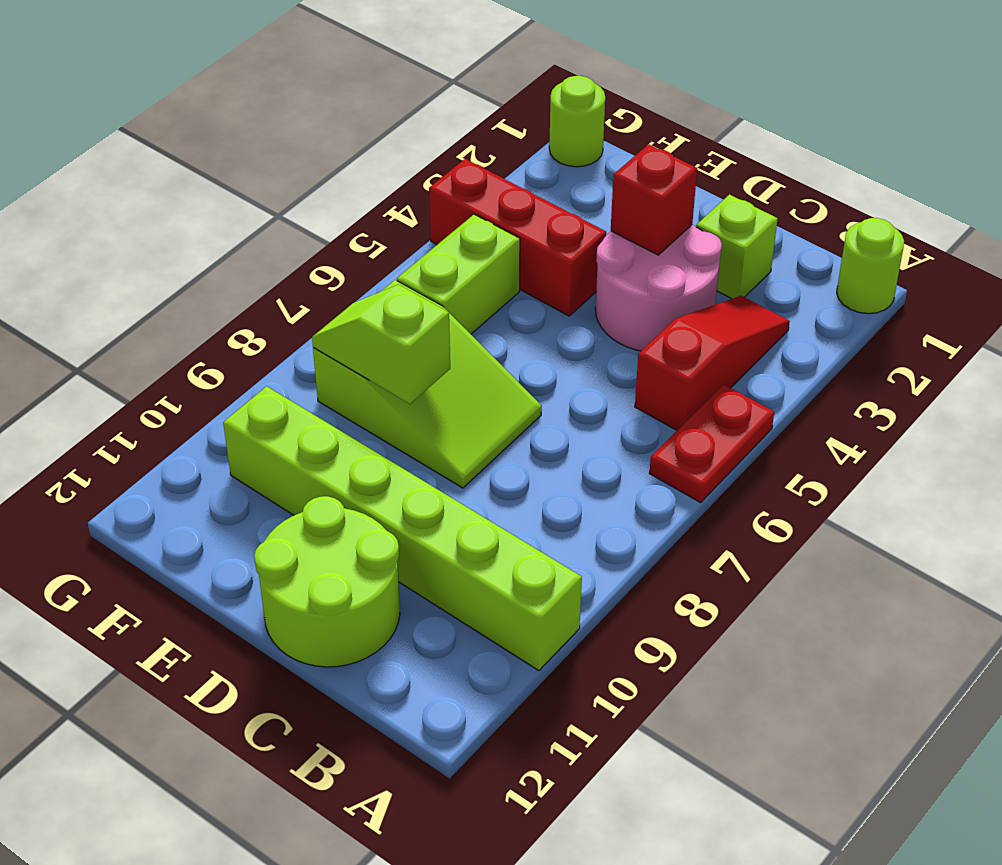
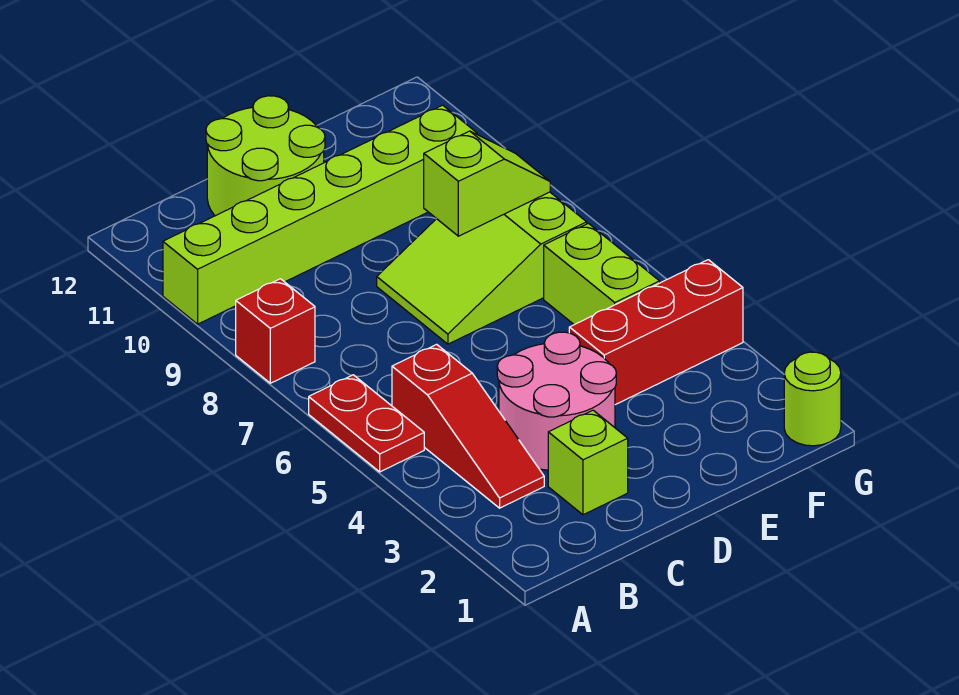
lime round brick A1 level 1 -> none
red brick D3 level 2 -> red brick A8 level 1

